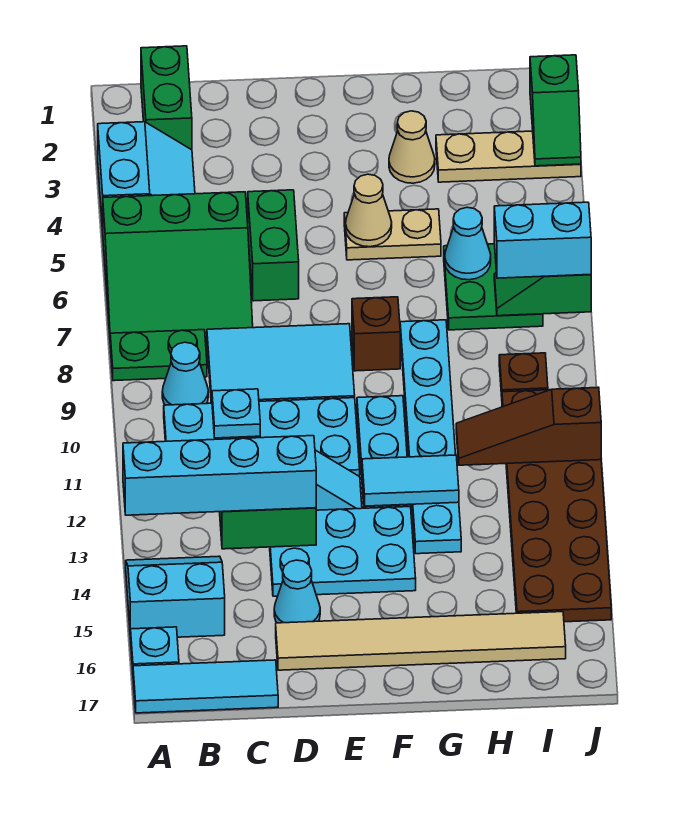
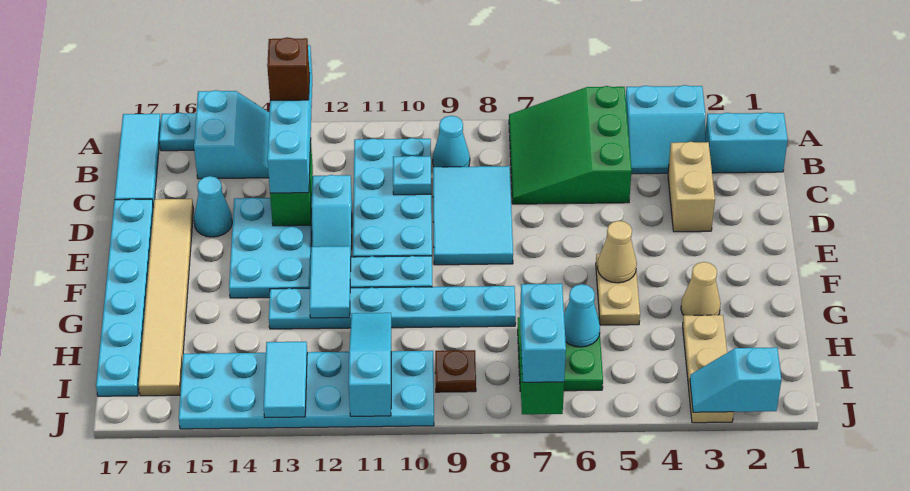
green plate A8:B8 level 1 -> none
green brick B1:B2 level 1 -> cyan brick B1:B2 level 1
none -> tan brick C3:D3 level 1
green brick D5:D6 level 1 -> none
none -> cyan plate D17:I17 level 1
brown brick F8 level 1 -> brown brick B13 level 4
brown slope H11:J11 level 2 top J -> cyan slope H11:J11 level 2 top J
brown plate I10:J15 level 1 -> cyan plate I10:J15 level 1
none -> cyan tile I13:J13 level 2
green slope J2:J3 level 2 top 2 -> cyan slope J2:J3 level 2 top 2

